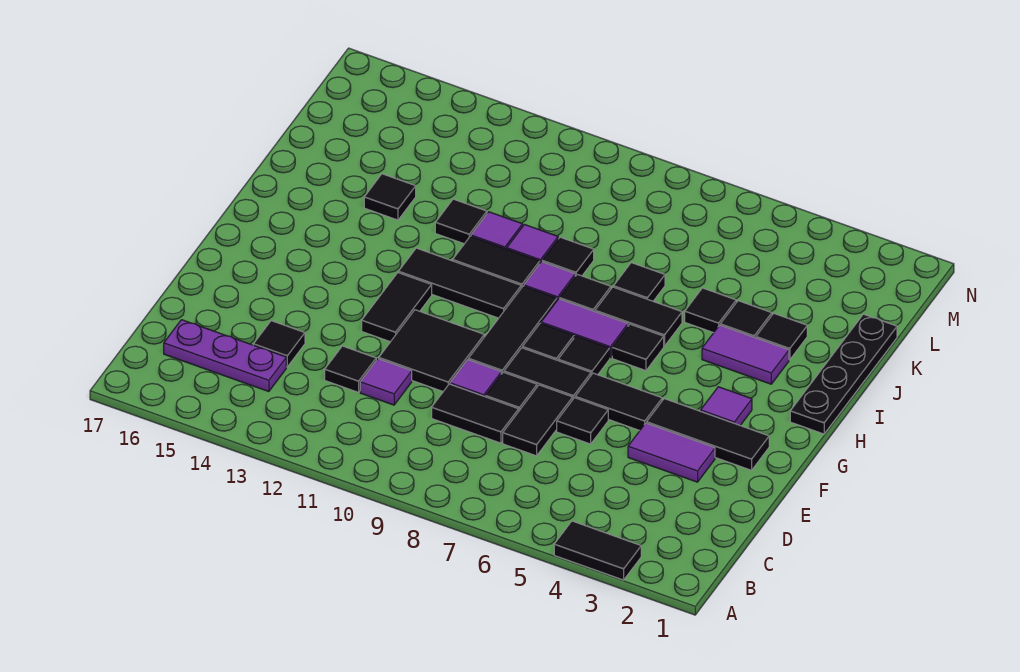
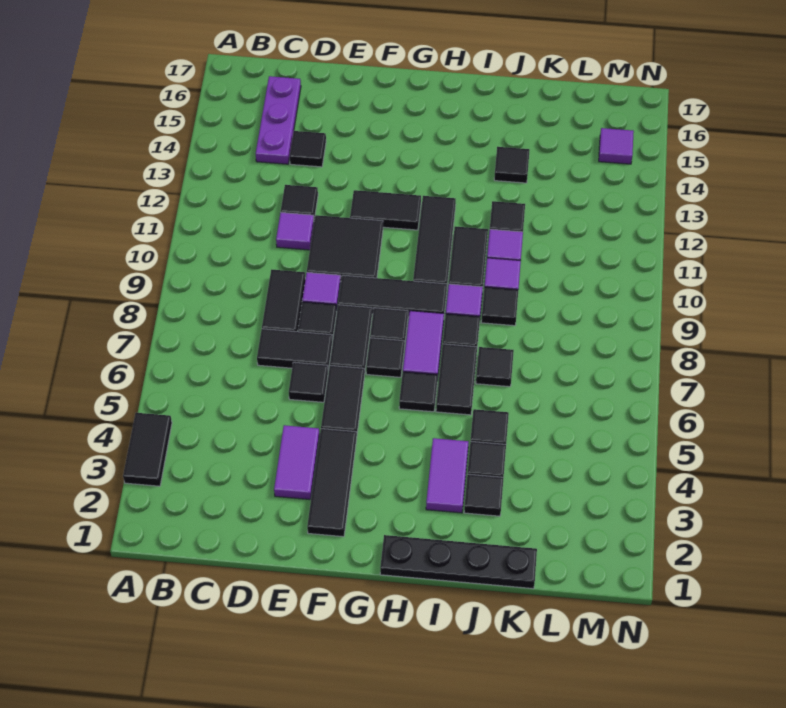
purple tile G3 level 1 -> purple tile M15 level 1

